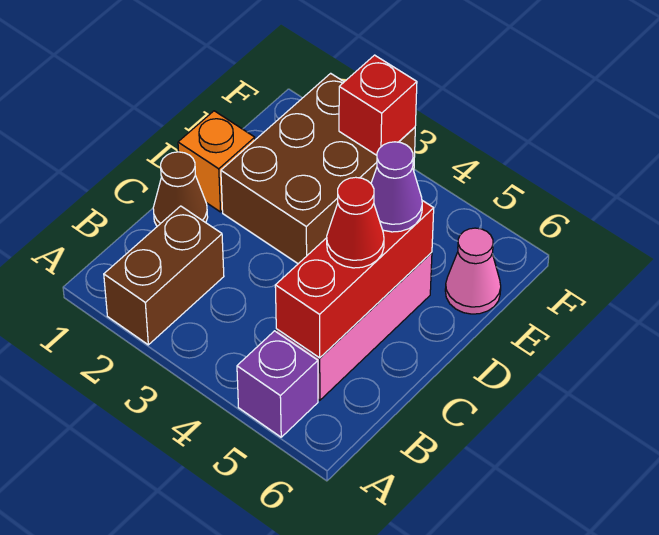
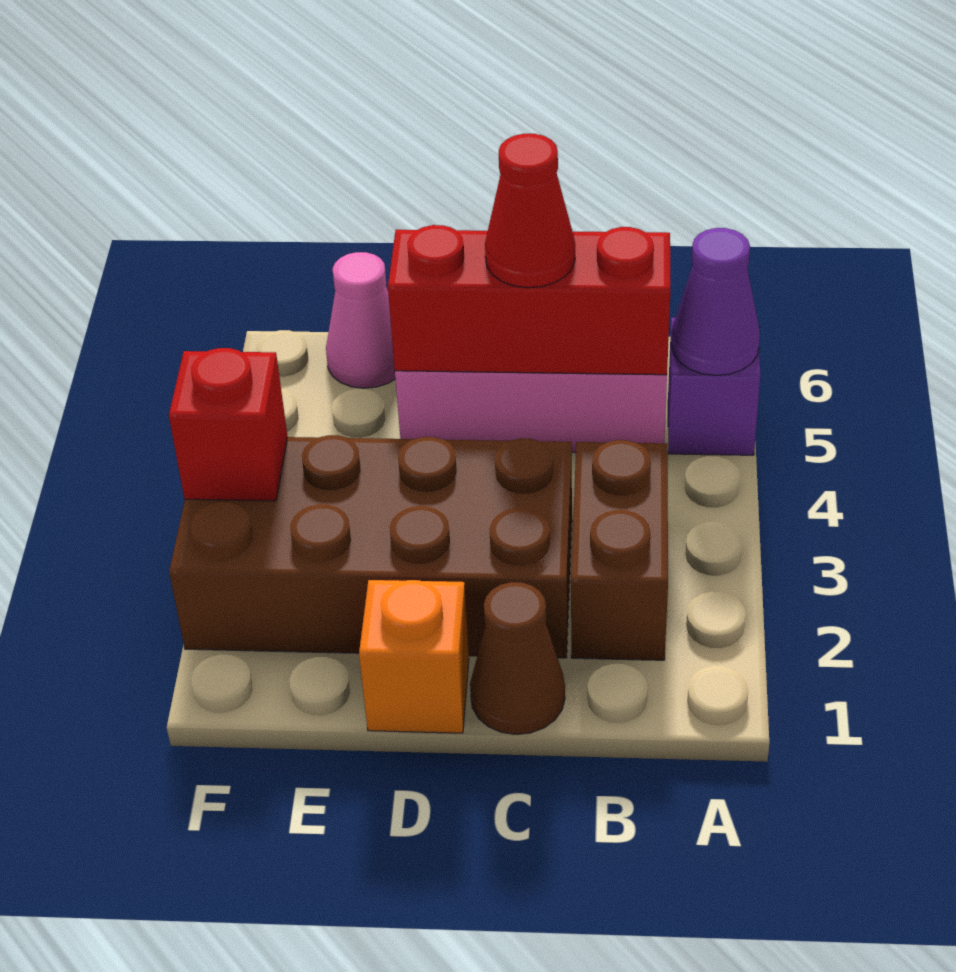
brown brick A2:B2 level 1 -> brown brick B2:B3 level 1
brown brick D2:F3 level 1 -> brown brick C2:F3 level 1
purple cone D5 level 3 -> purple cone A5 level 2

